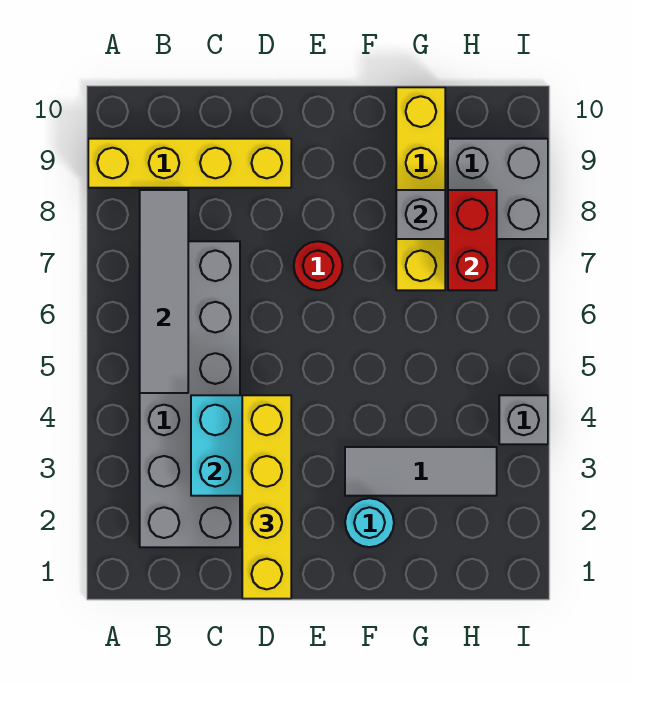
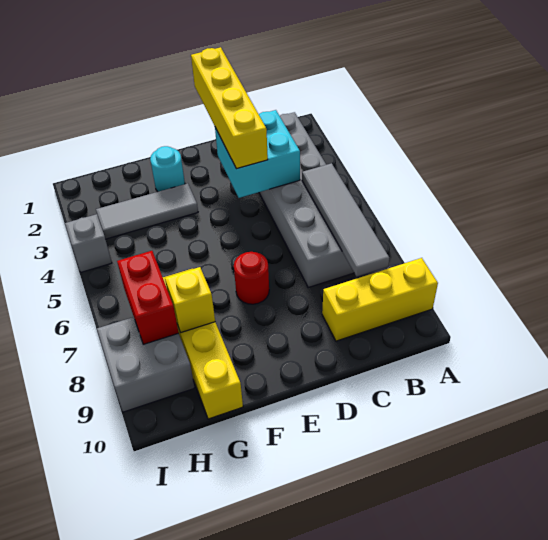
yellow brick A9:D9 level 1 -> yellow brick A9:C9 level 1
grey brick G8 level 2 -> yellow brick G8 level 2

